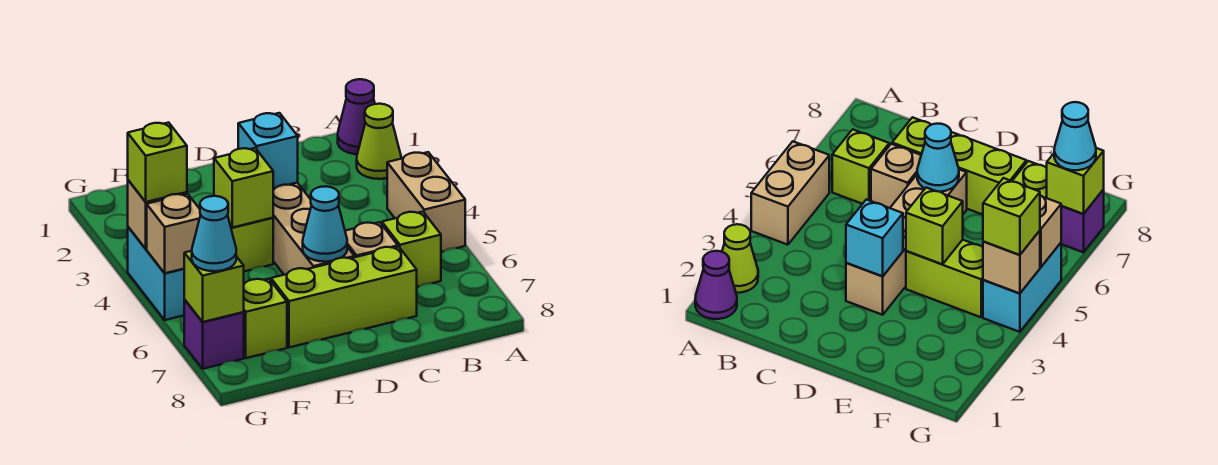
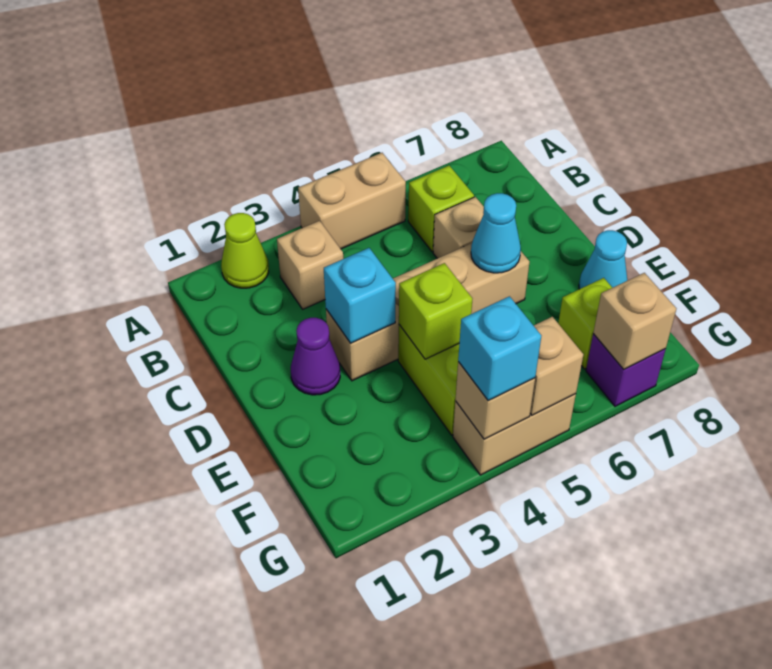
purple cone A1 level 1 -> purple cone D2 level 1
none -> tan brick B3 level 1
lime brick C7:E7 level 1 -> none
cyan brick G4:G5 level 1 -> tan brick G4:G5 level 1
lime brick G4 level 3 -> cyan brick G4 level 3
lime brick G7 level 2 -> tan brick G7 level 2
cyan cone G7 level 3 -> cyan cone E8 level 1

